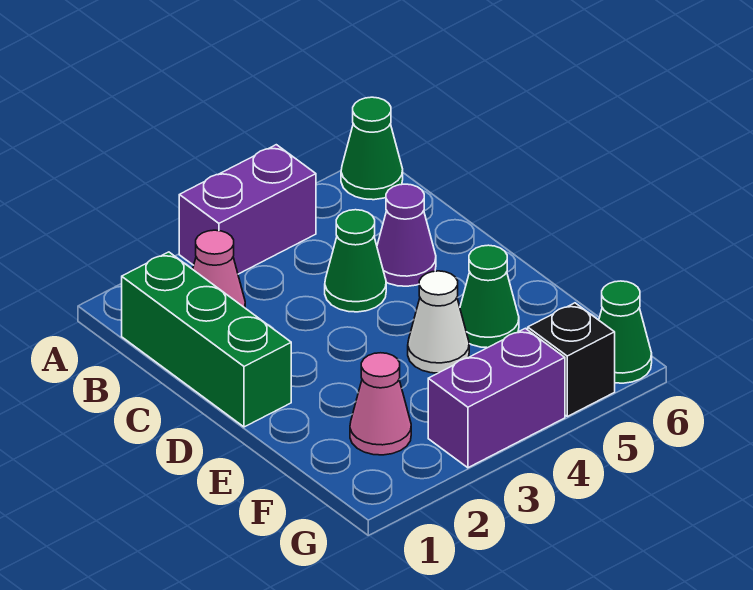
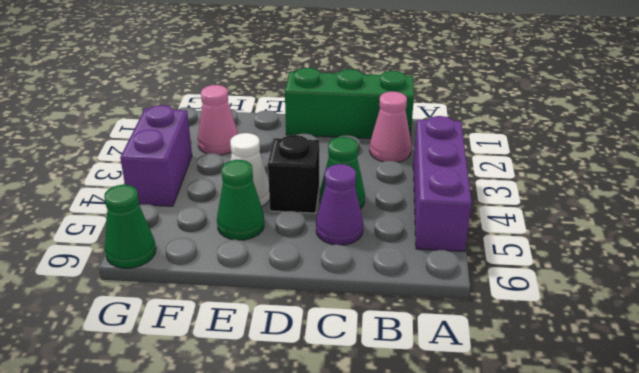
purple brick A3:A4 level 1 -> purple brick A3:A5 level 1
green cone A6 level 1 -> none
black brick G5 level 1 -> black brick D4 level 1

